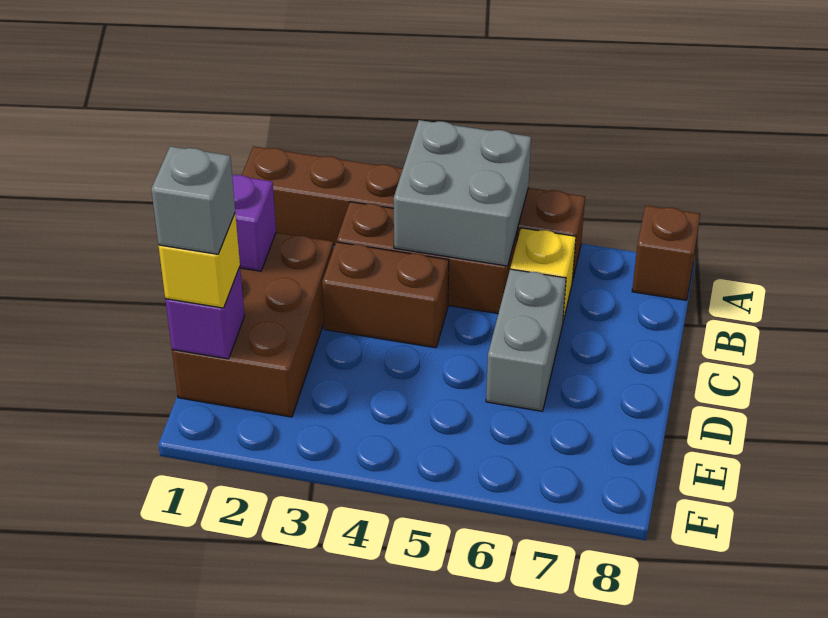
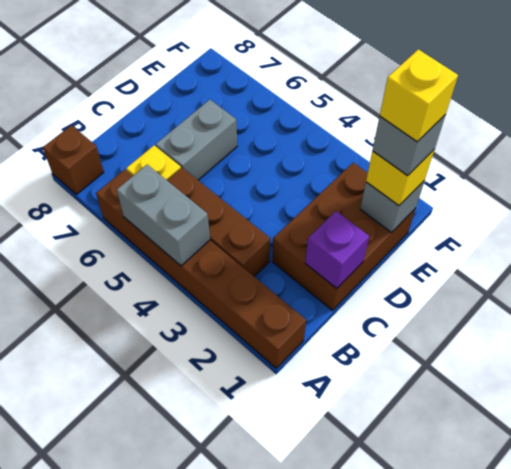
grey brick A4:B5 level 2 -> grey brick A4:A5 level 2
brown brick C3:C4 level 1 -> none
purple brick E1 level 2 -> grey brick E1 level 2
none -> yellow brick E1 level 5

